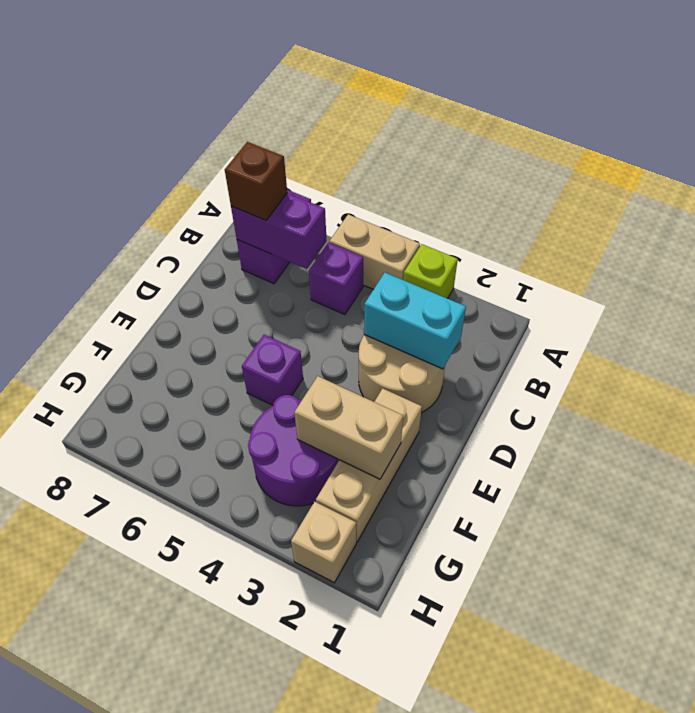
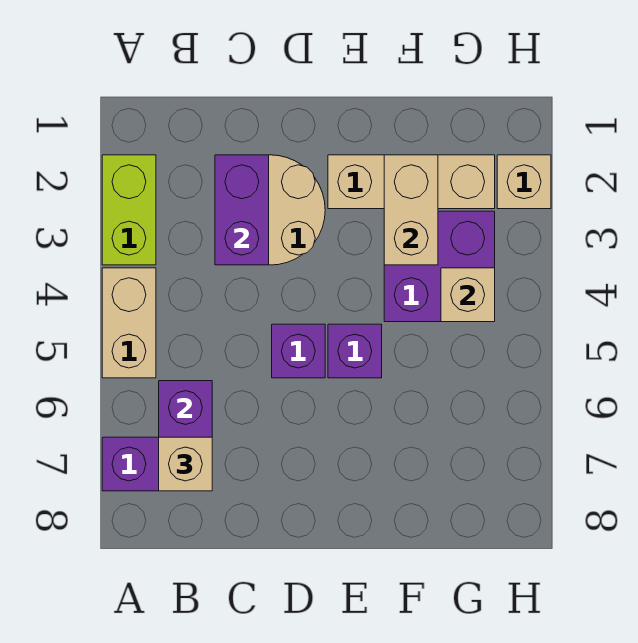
lime brick A3 level 1 -> lime brick A2:A3 level 1
purple brick B5 level 1 -> purple brick D5 level 1
brown brick B7 level 3 -> tan brick B7 level 3
cyan brick C2:C3 level 2 -> purple brick C2:C3 level 2
purple round brick F3:G4 level 1 -> purple brick F3:G4 level 1
none -> tan brick G4 level 2

